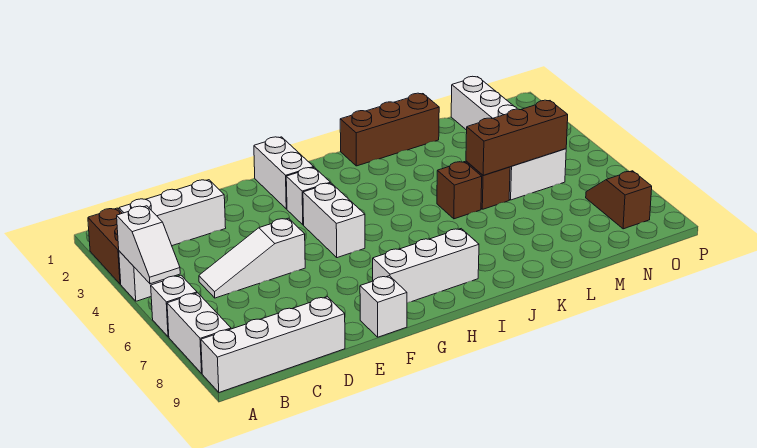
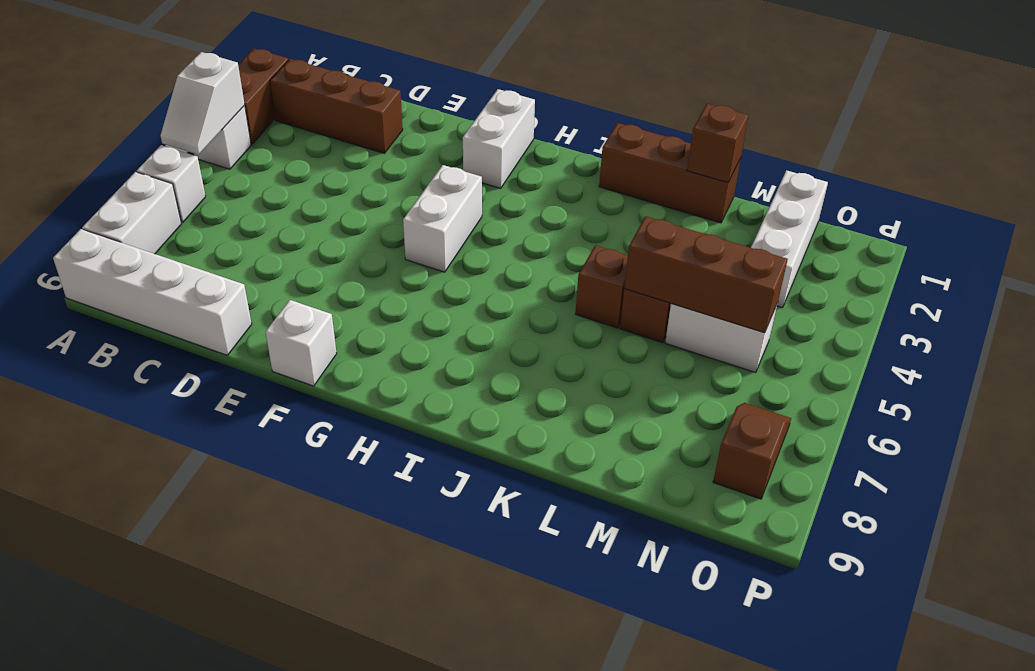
white brick B2:D2 level 1 -> brown brick B2:D2 level 1
white slope C5:E5 level 1 top E -> none
white brick G3 level 1 -> none
white brick G8:I8 level 1 -> none
none -> brown brick L1 level 2

